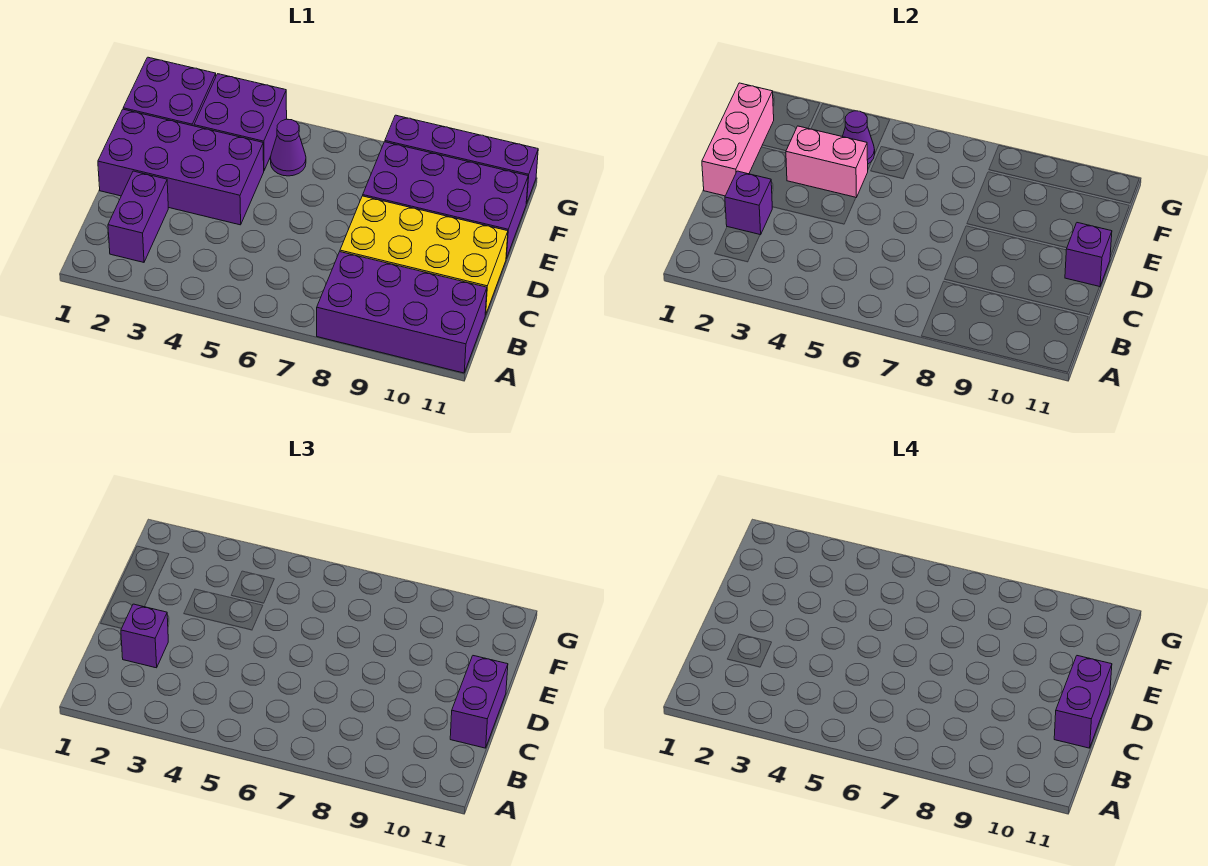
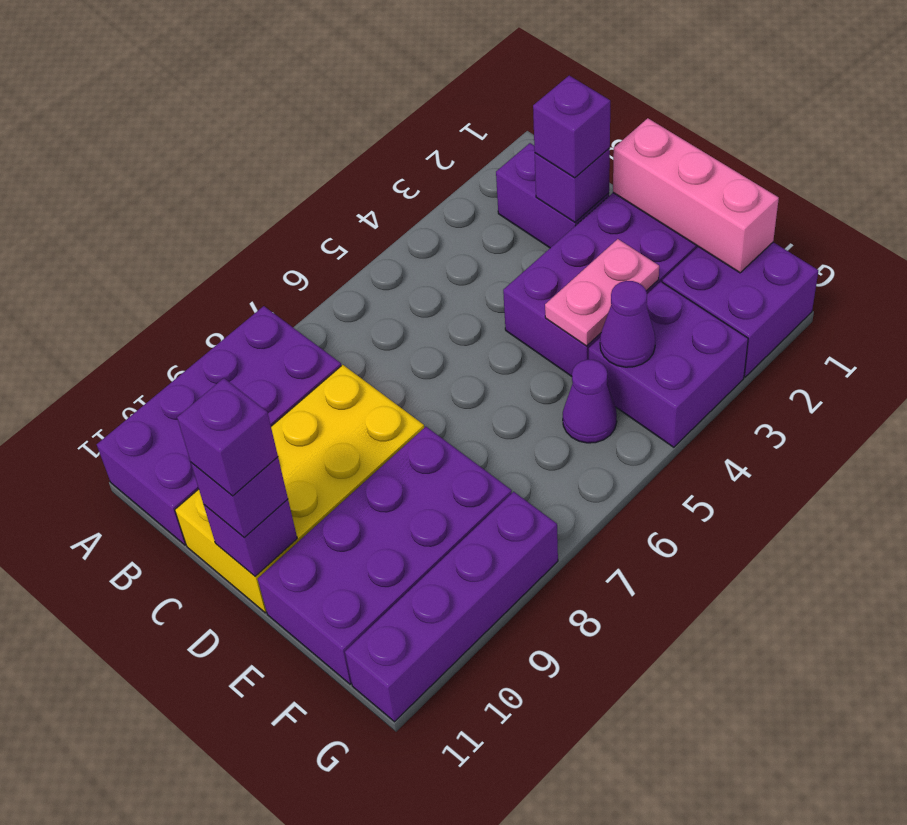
purple brick C11:D11 level 3 -> purple brick D11 level 3
purple brick C11:D11 level 4 -> purple brick D11 level 4
pink brick E3:E4 level 2 -> pink plate E3:E4 level 2

